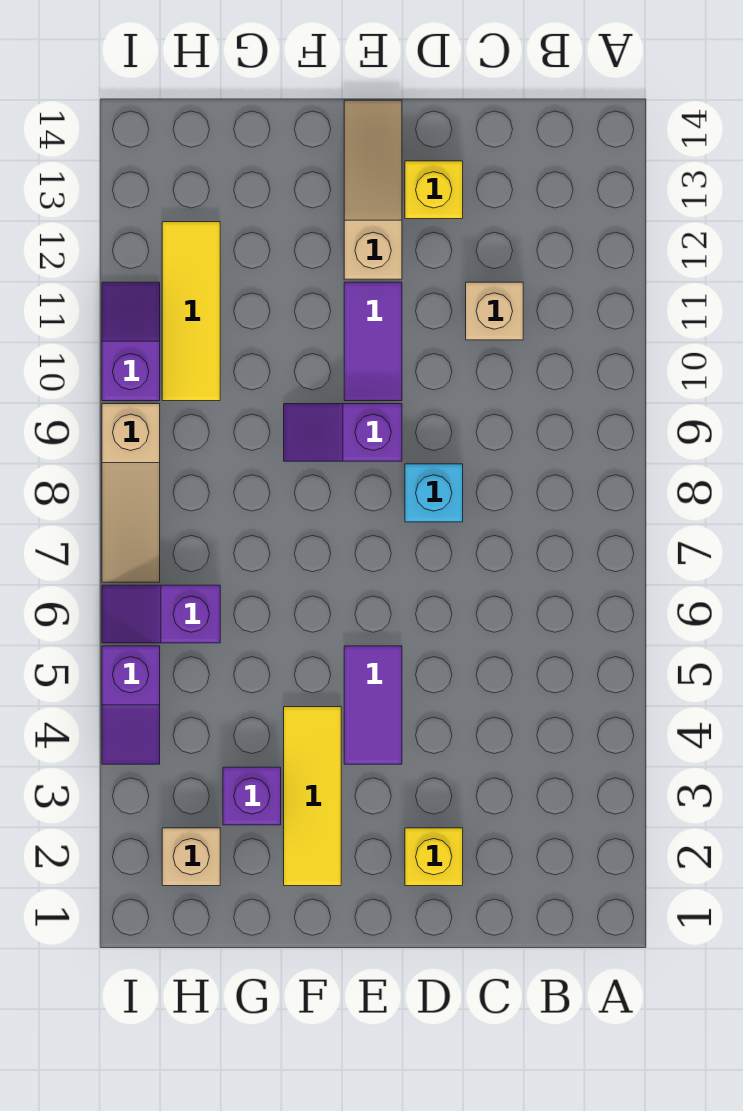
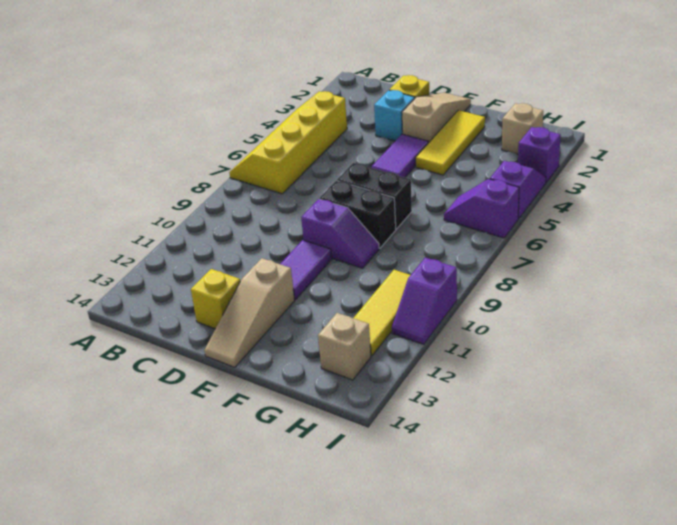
none -> yellow slope A4:B7 level 1 top B
tan brick C11 level 1 -> tan brick H13 level 1
cyan brick D8 level 1 -> cyan brick D3 level 1
none -> black brick E7:F7 level 1
none -> black brick E8:F8 level 1
purple brick G3 level 1 -> purple brick I3 level 1
purple slope H6:I6 level 1 top H -> purple slope H6:I6 level 1 top I
tan slope I7:I9 level 1 top 9 -> tan slope E1:E3 level 1 top 3

